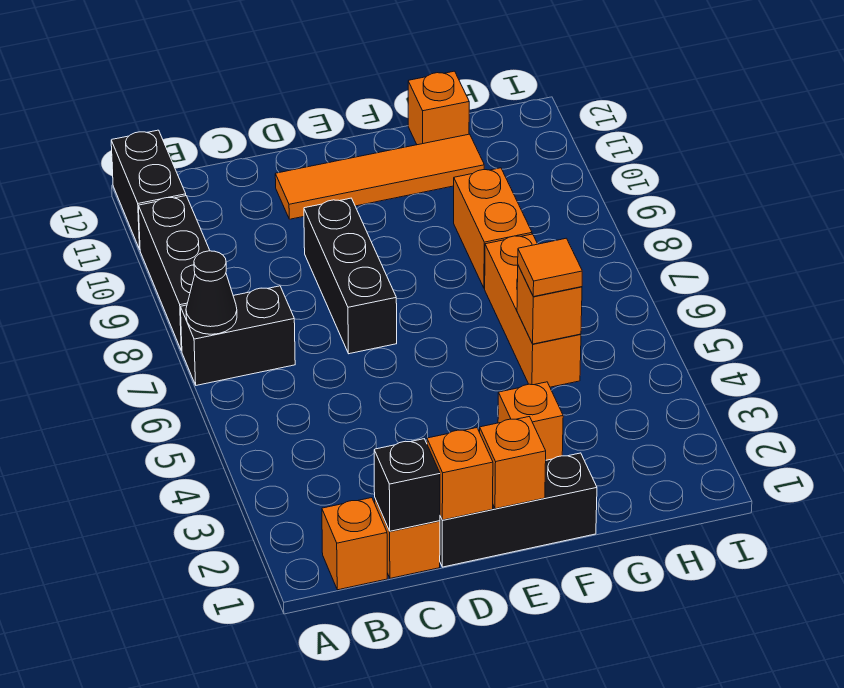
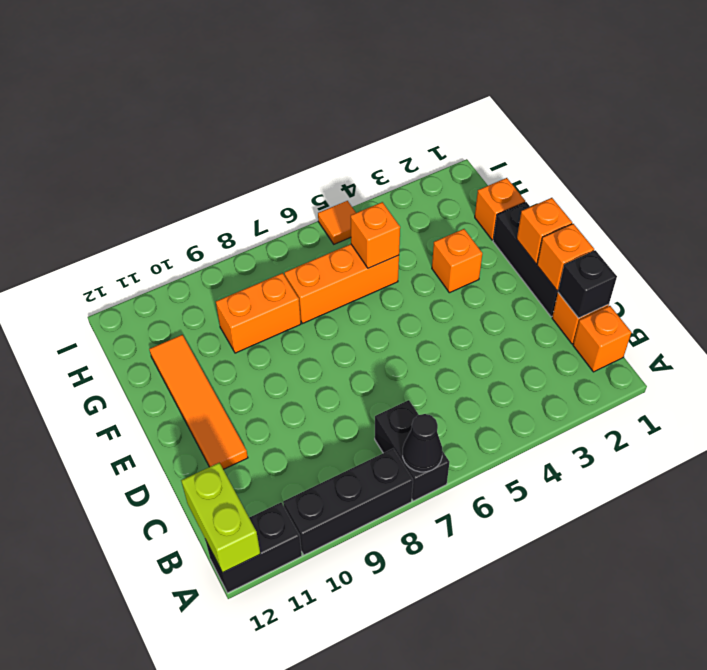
none -> lime brick A12:B12 level 2
black brick D7:D9 level 1 -> none
orange tile G5 level 3 -> orange tile I5 level 1
orange brick G12 level 1 -> orange brick G1 level 1

